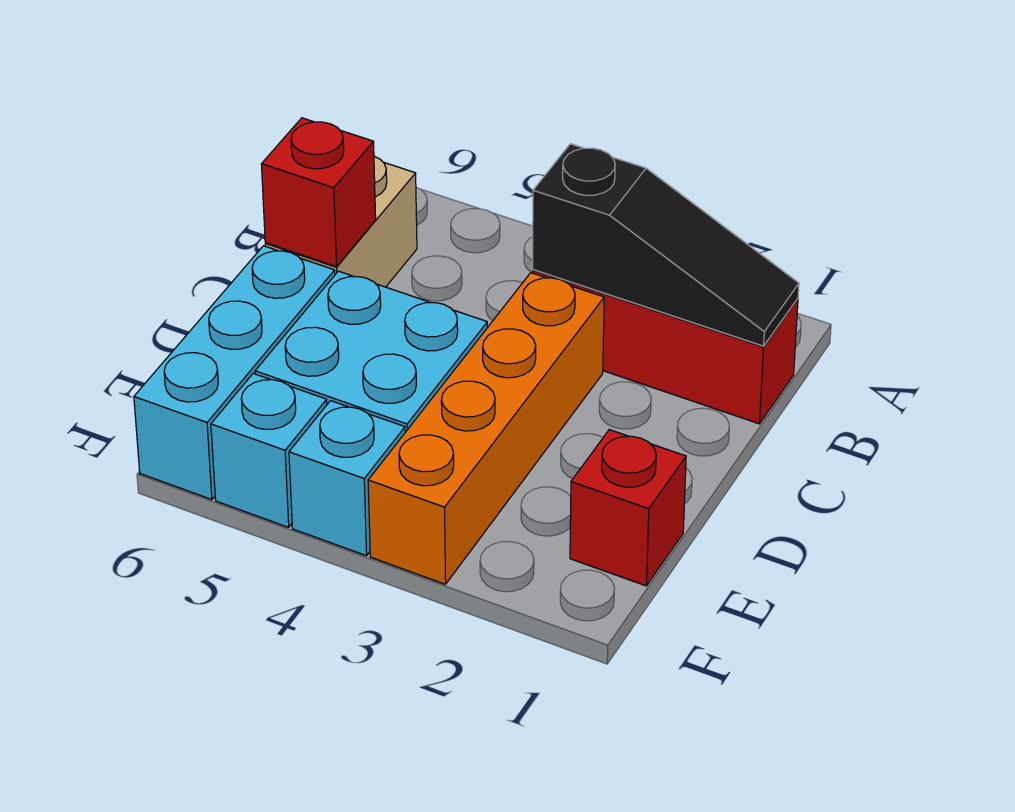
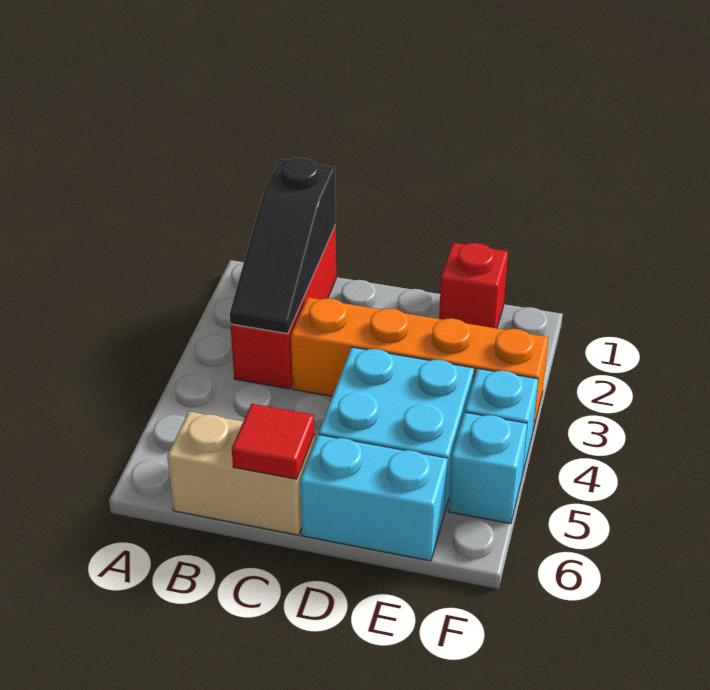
black slope B1:B3 level 2 top 3 -> black slope B1:B3 level 2 top 1
red brick C6 level 2 -> red tile C6 level 2
cyan brick D6:F6 level 1 -> cyan brick D6:E6 level 1

